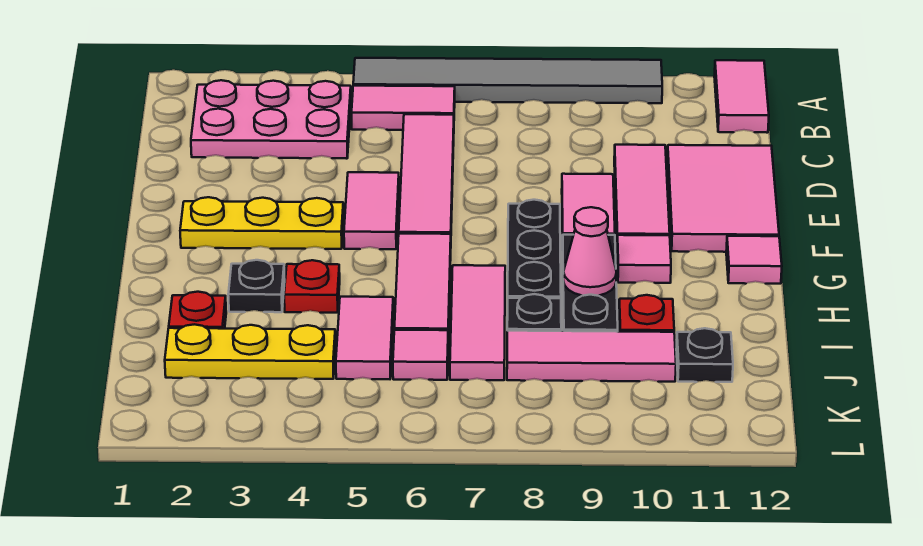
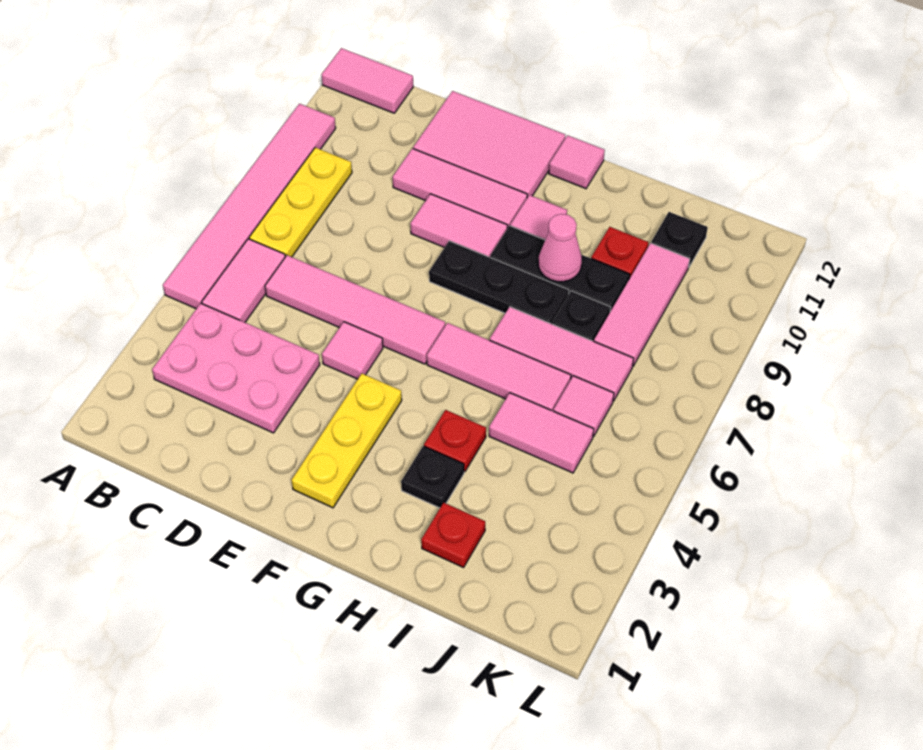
grey tile A5:A10 level 1 -> pink tile A5:A10 level 1
pink plate B2:C4 level 1 -> pink plate B3:D4 level 1
pink tile E5:F5 level 1 -> pink tile E5 level 1
yellow plate J2:J4 level 1 -> yellow plate B7:B9 level 1

